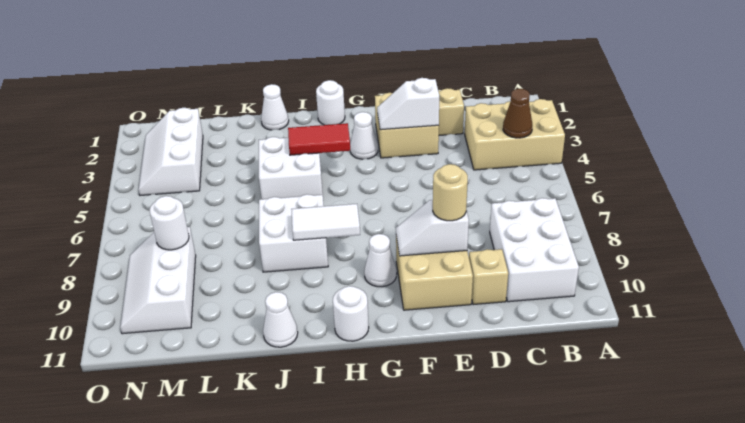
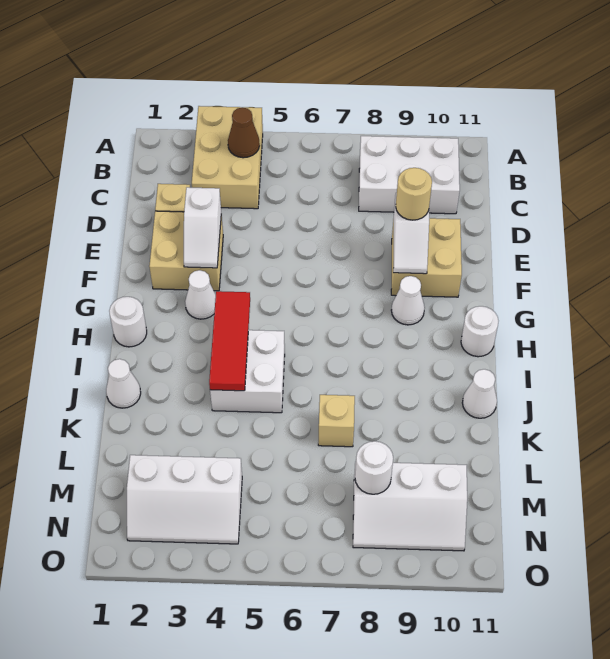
tan brick D10 level 1 -> tan brick K7 level 1
red tile H4:I4 level 2 -> red tile H4:J4 level 2
white tile H8:I8 level 2 -> none
white brick I7:J8 level 1 -> none

